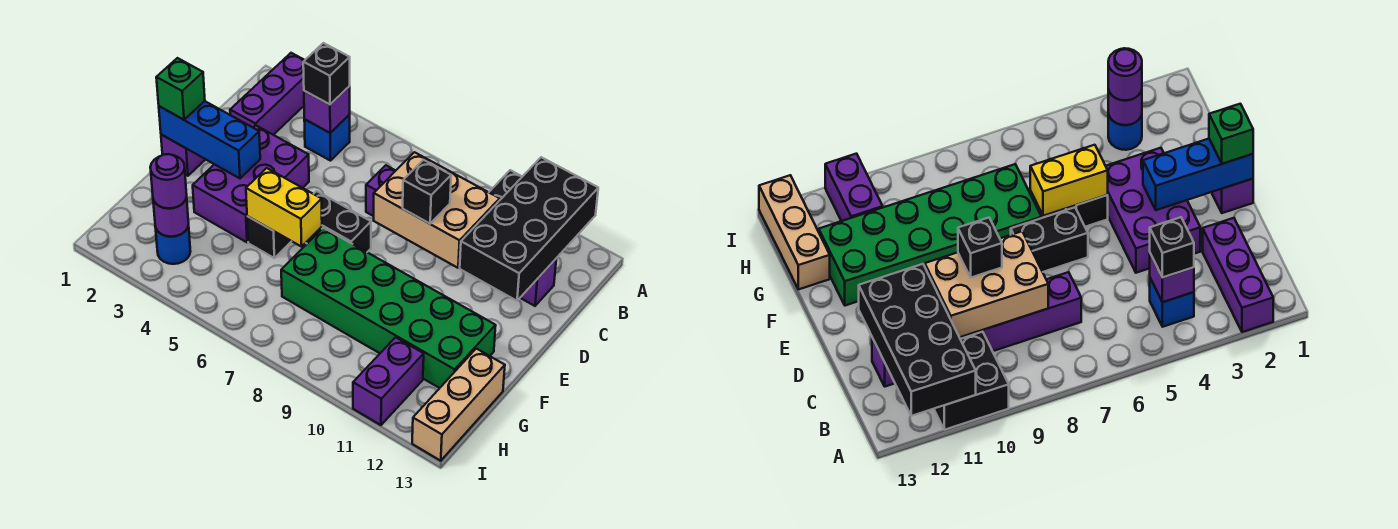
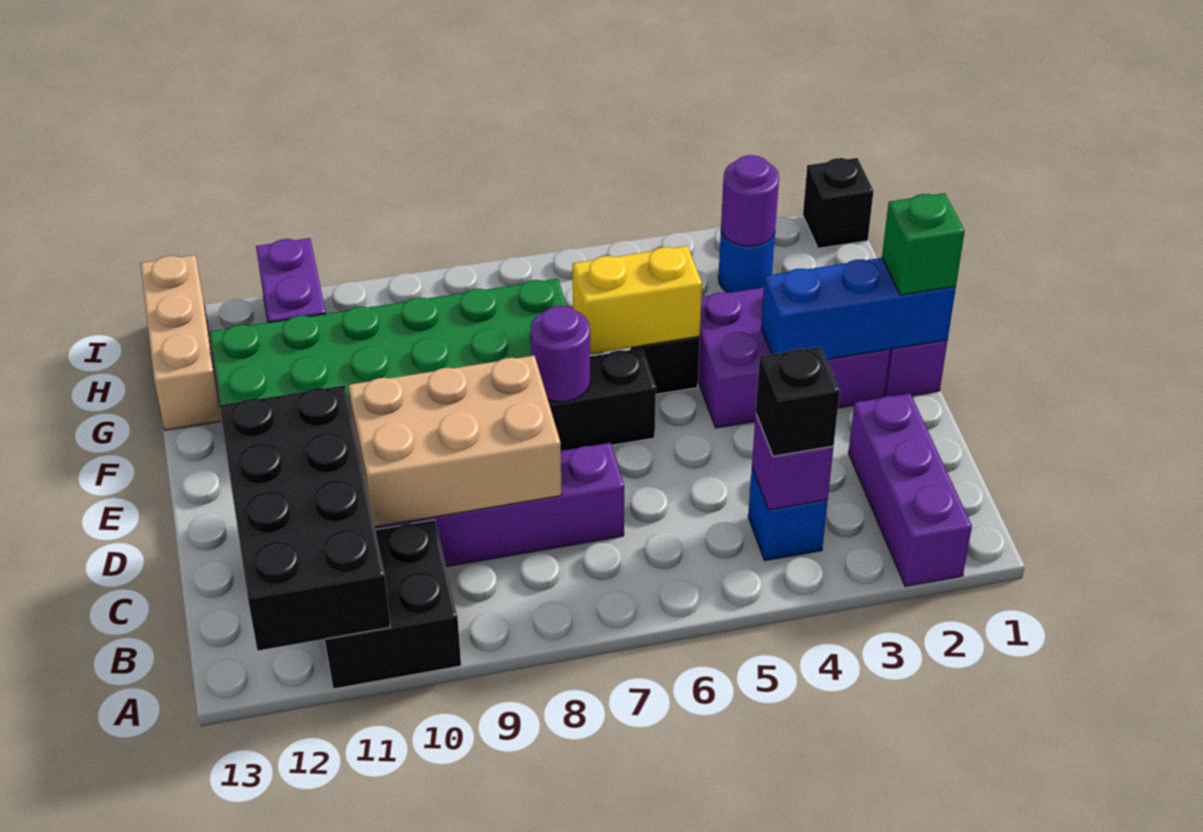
purple brick D3:F4 level 1 -> purple brick E2:F4 level 1
black brick D9 level 3 -> black brick I1 level 1
purple round brick H3 level 3 -> purple round brick E7 level 2

